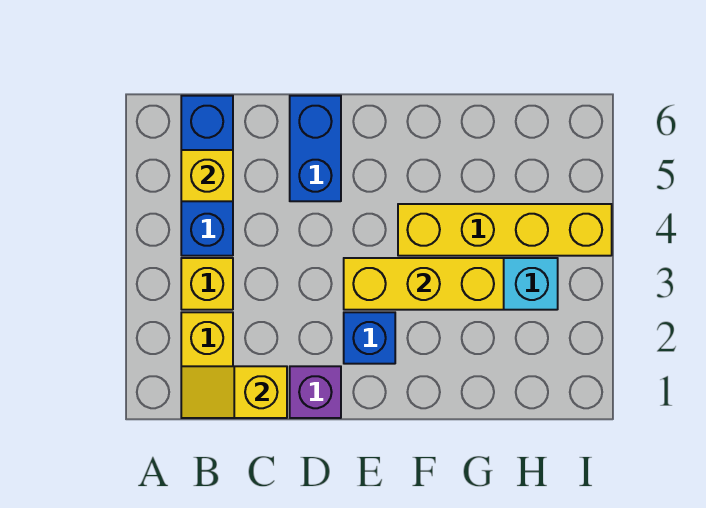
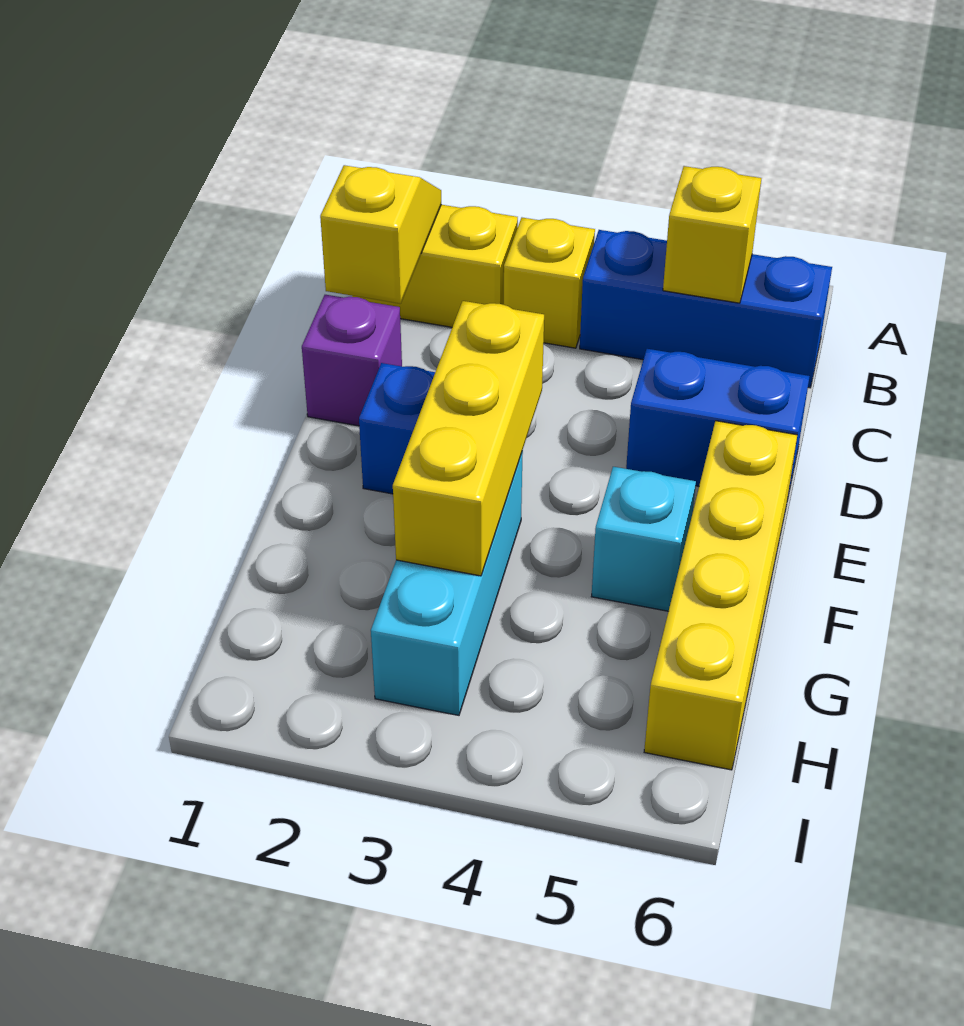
yellow brick F4:I4 level 1 -> yellow brick E6:H6 level 1
none -> cyan brick F5 level 1

